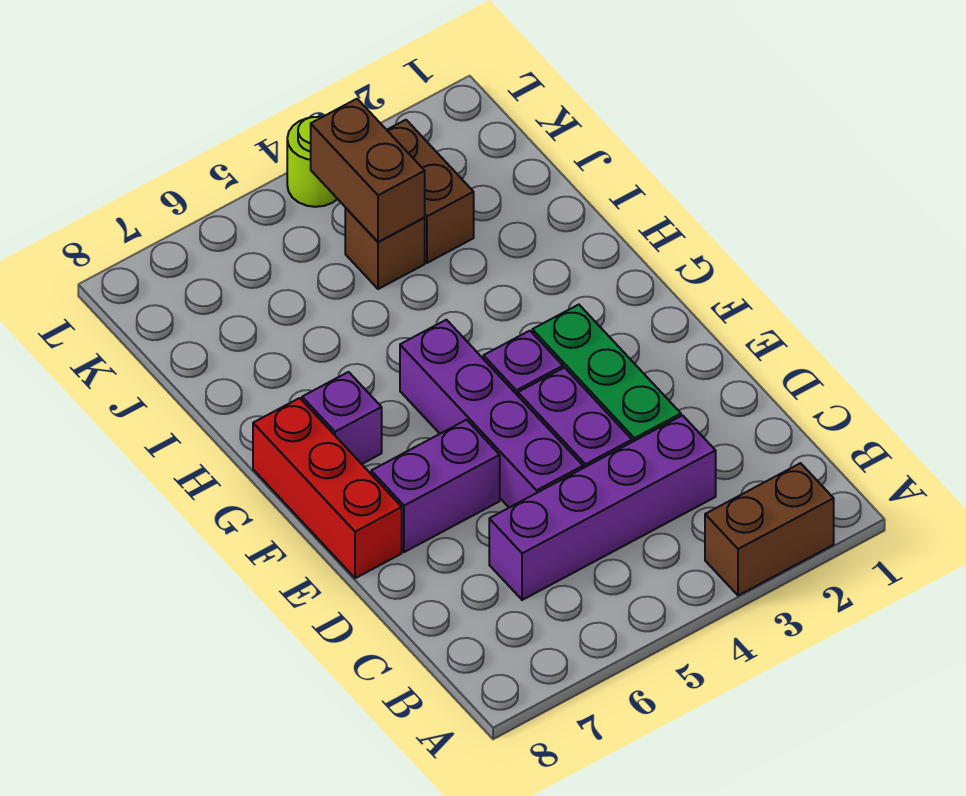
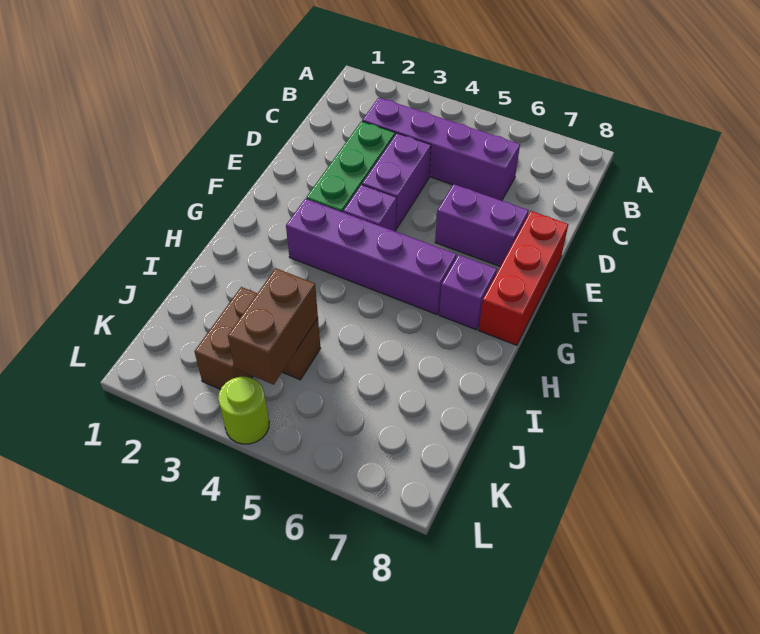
brown brick A2:A3 level 1 -> none
purple brick D5:G5 level 1 -> purple brick G3:G6 level 1

